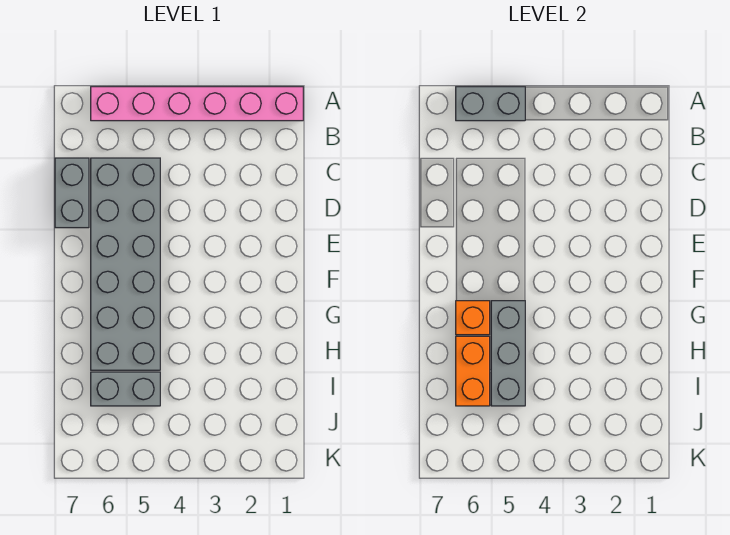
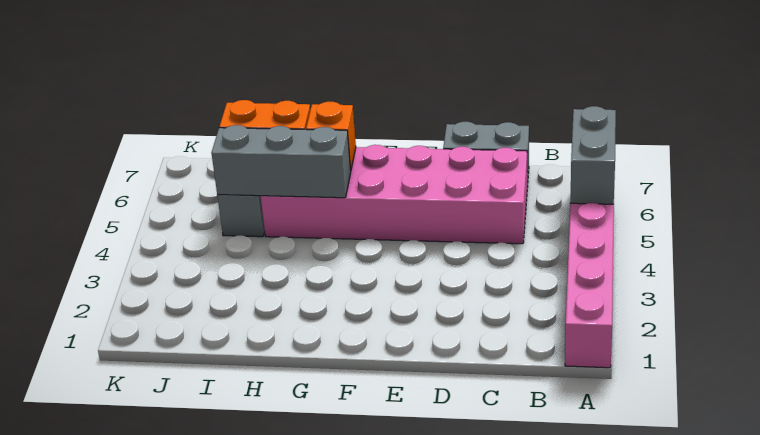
grey brick C5:H6 level 1 -> pink brick C5:H6 level 1

